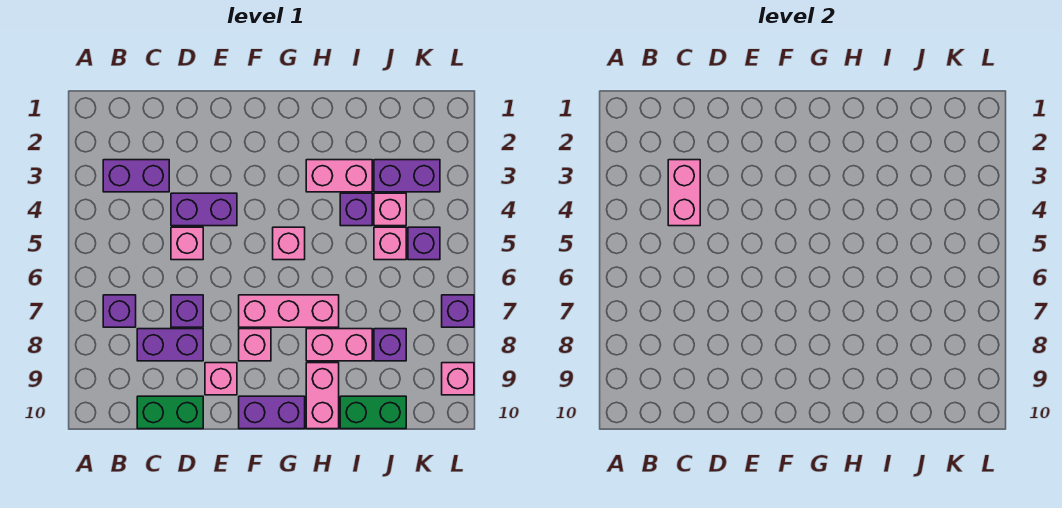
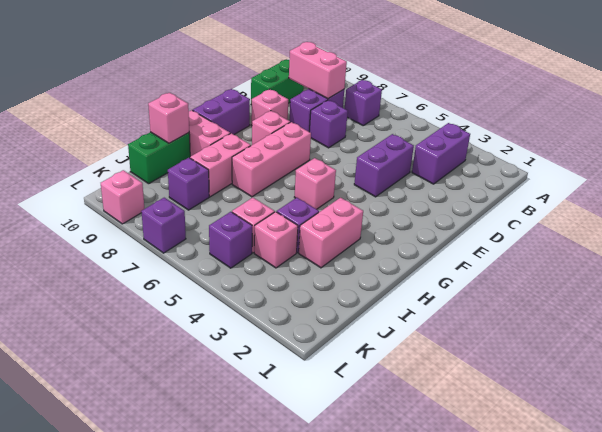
pink brick C3:C4 level 2 -> pink brick C8:C9 level 2
pink brick D5 level 1 -> pink brick I10 level 2
purple brick J3:K3 level 1 -> none

